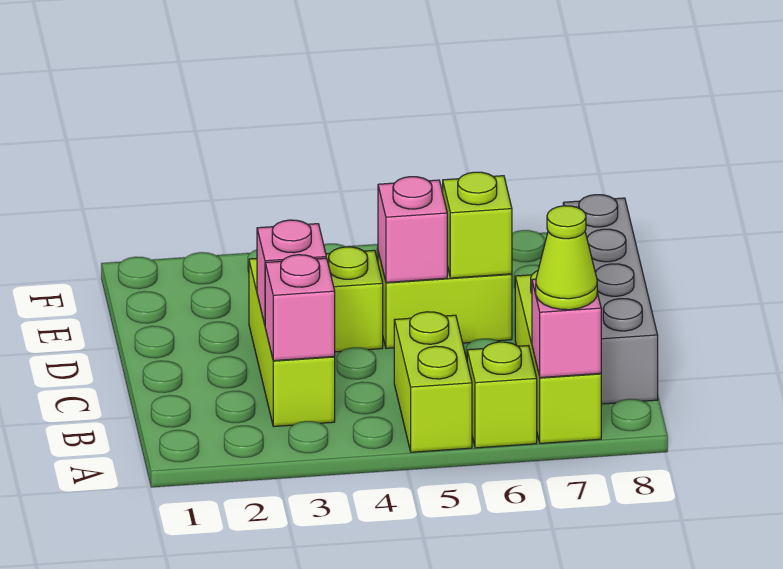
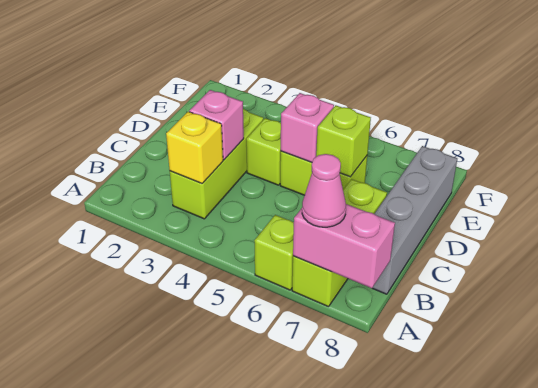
lime brick A5:B5 level 1 -> none
pink brick A7 level 2 -> pink brick A7:A8 level 2
lime cone A7 level 3 -> pink cone A7 level 3
pink brick B3 level 2 -> yellow brick B3 level 2

